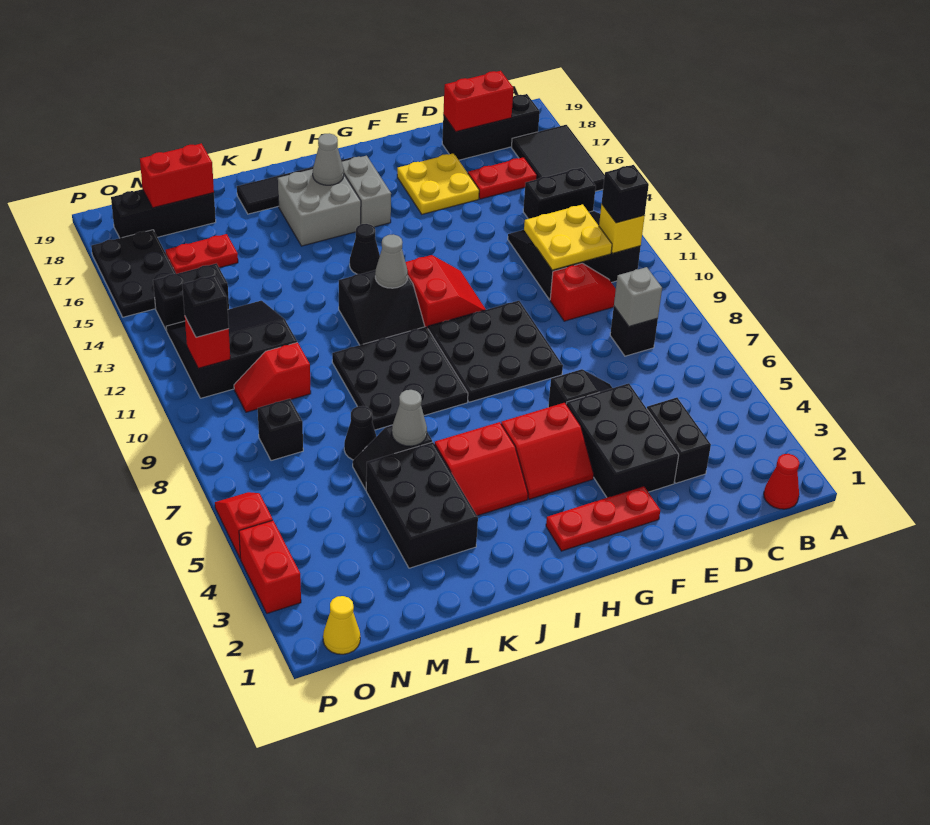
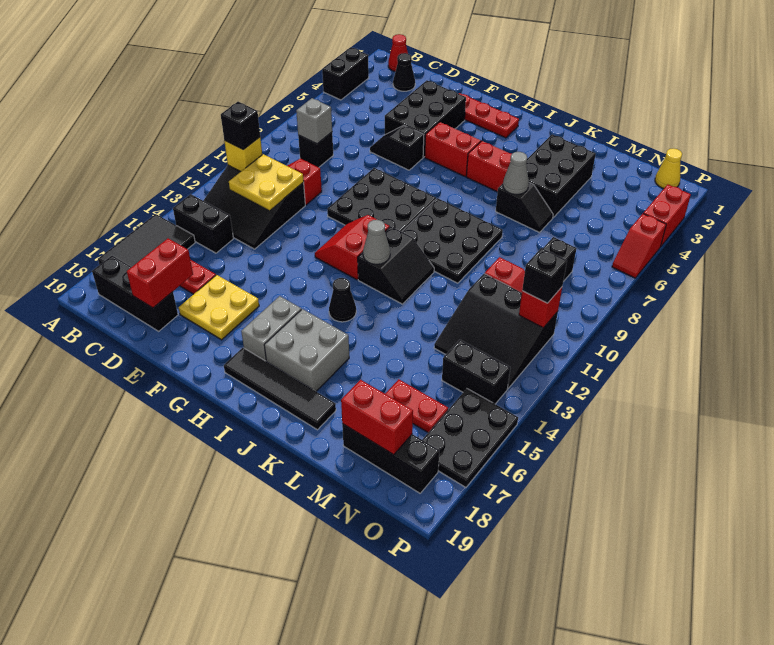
red brick C18:D18 level 2 -> red brick D17:D18 level 2
black brick D3:D4 level 1 -> black brick A3:A4 level 1
black slope I11:J12 level 1 top 12 -> black slope I11:J12 level 1 top I
grey cone I17 level 2 -> none
black cone L7 level 1 -> black cone C2 level 1

